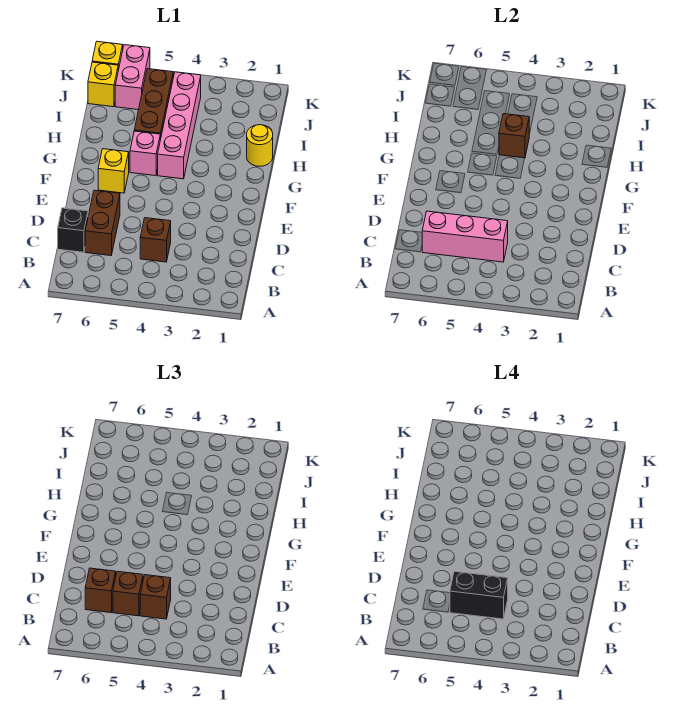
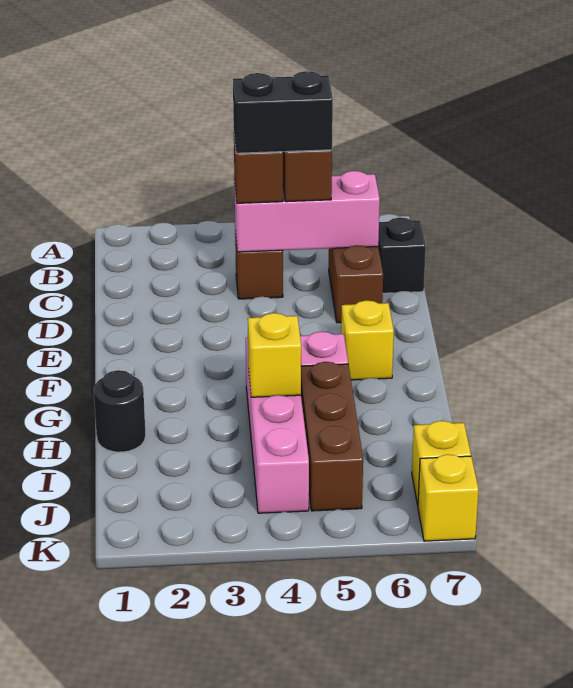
brown brick C6 level 3 -> none
yellow round brick H1 level 1 -> black round brick H1 level 1
brown brick H4 level 2 -> yellow brick H4 level 2
pink brick J6:K6 level 1 -> none

